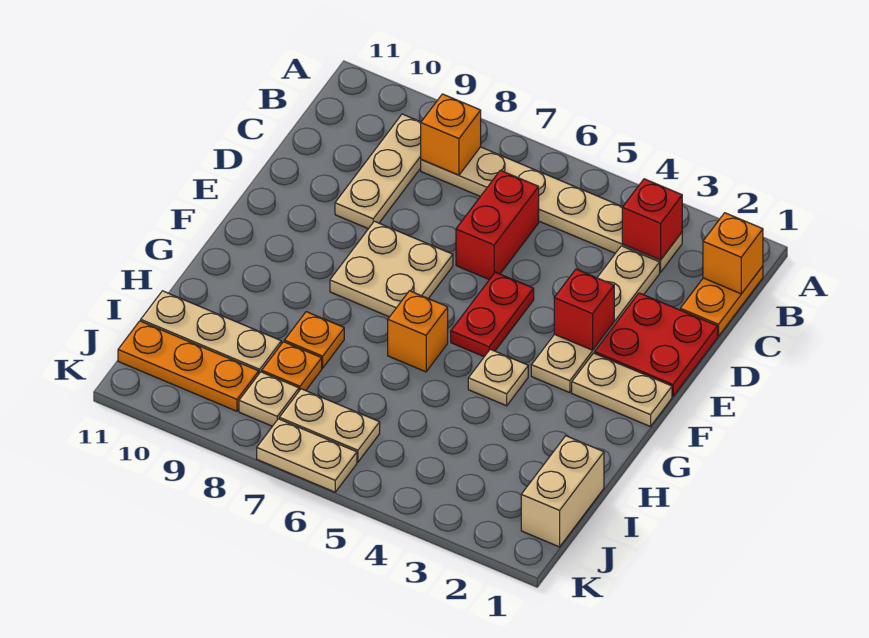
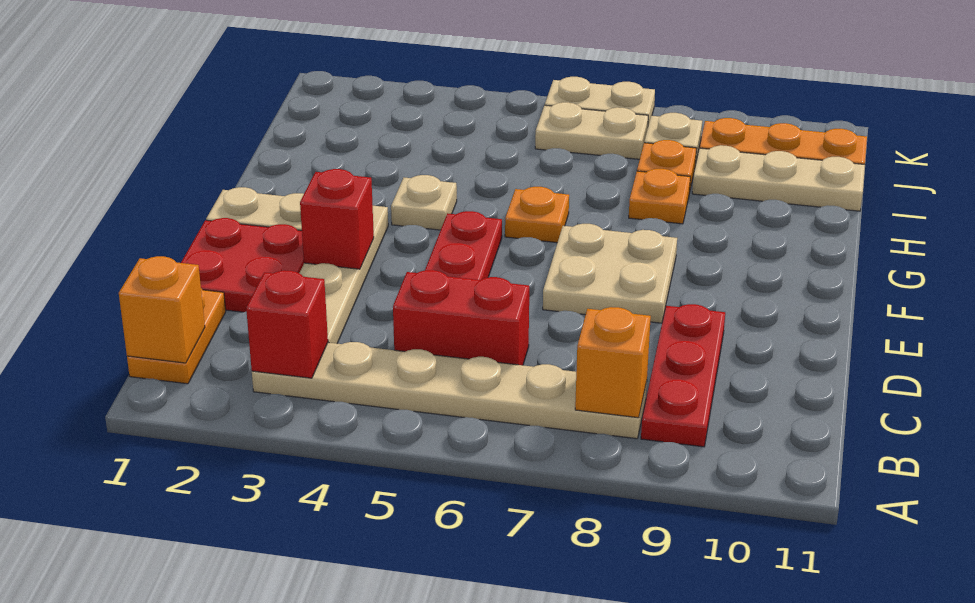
tan plate B9:D9 level 1 -> red plate B9:D9 level 1
red brick C6:D6 level 1 -> red brick C5:C6 level 1
orange brick G6 level 1 -> orange plate G6 level 1
tan brick I1:J1 level 1 -> none

